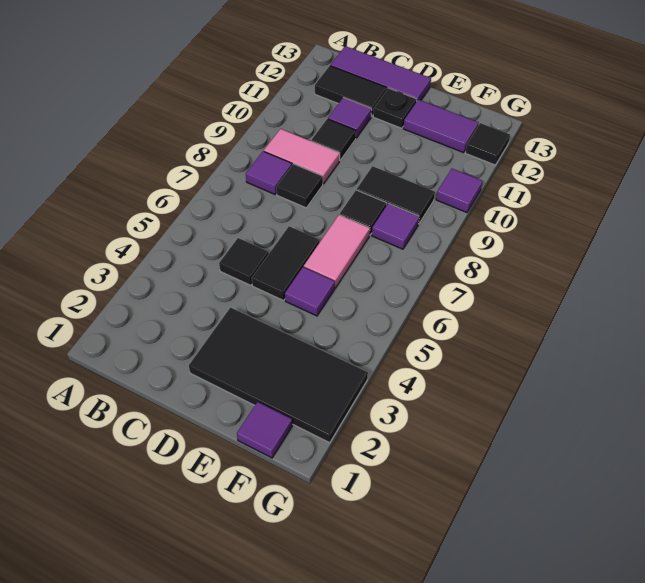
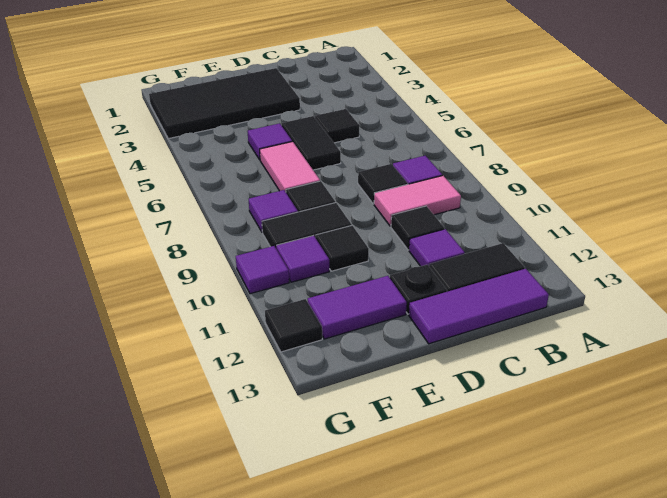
none -> black tile E10 level 1
purple tile F1 level 1 -> purple tile F10 level 1

